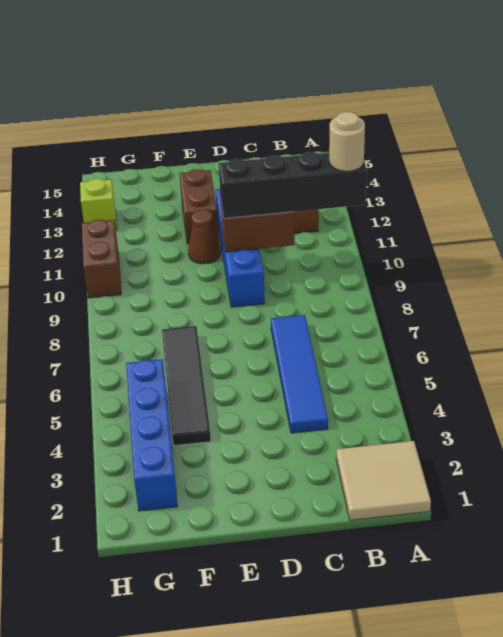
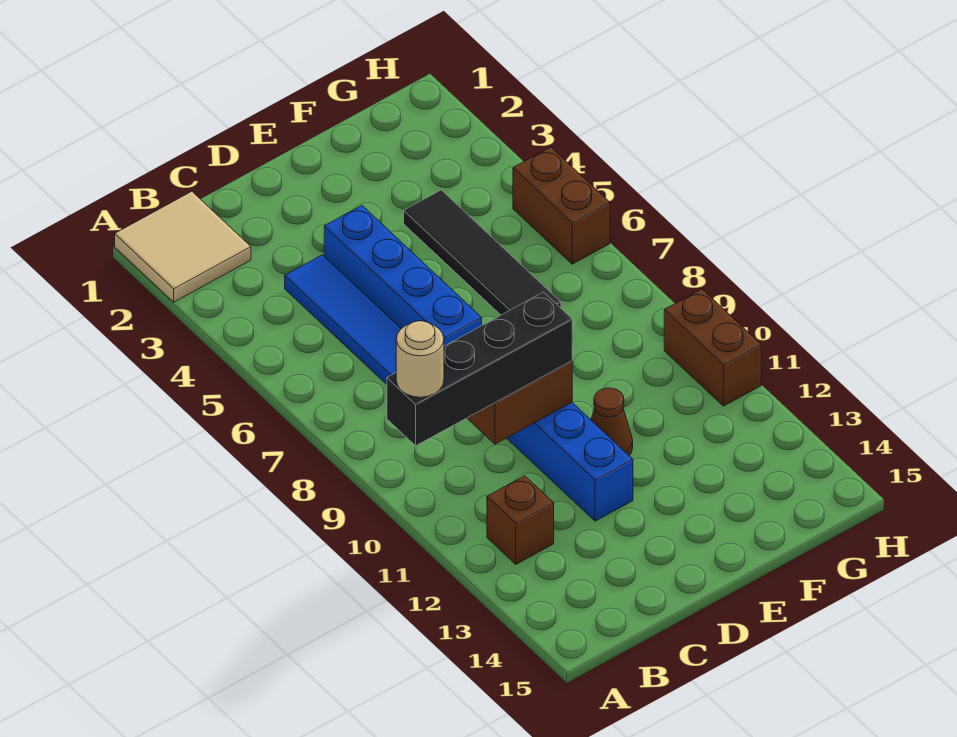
brown brick E12:E13 level 1 -> brown brick H5:H6 level 1
blue brick G2:G5 level 1 -> blue brick D4:D7 level 1
lime brick H13 level 1 -> none

